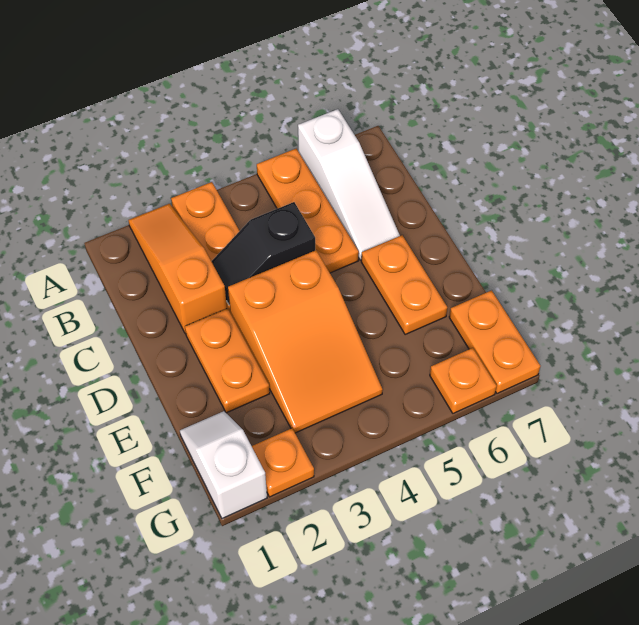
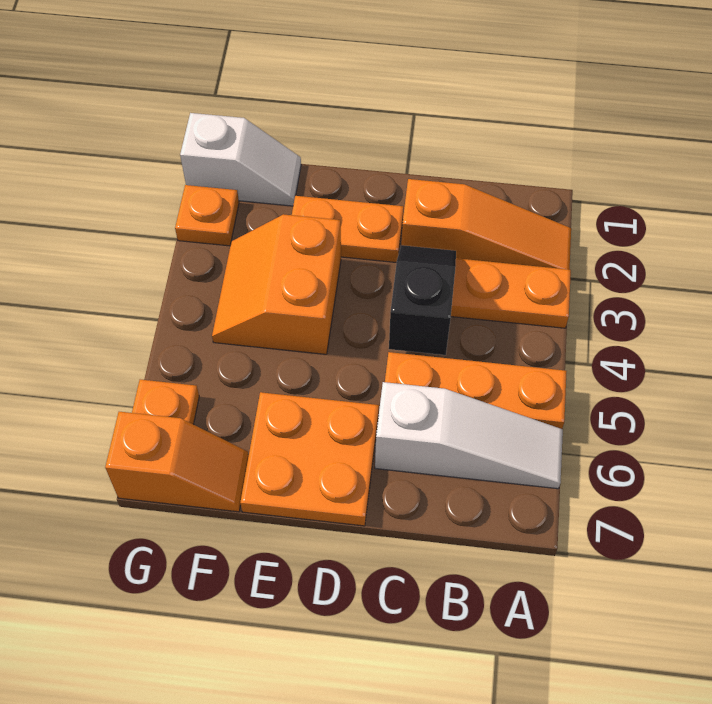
white slope A6:C6 level 1 top A -> white slope A6:C6 level 1 top C
orange slope D3:F4 level 1 top D -> orange slope E3:F4 level 1 top E
orange plate D6:E6 level 1 -> orange plate D6:E7 level 1
orange plate F7:G7 level 1 -> orange slope F7:G7 level 1 top G

